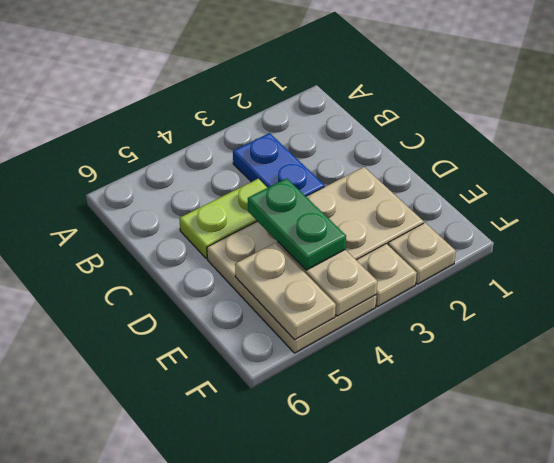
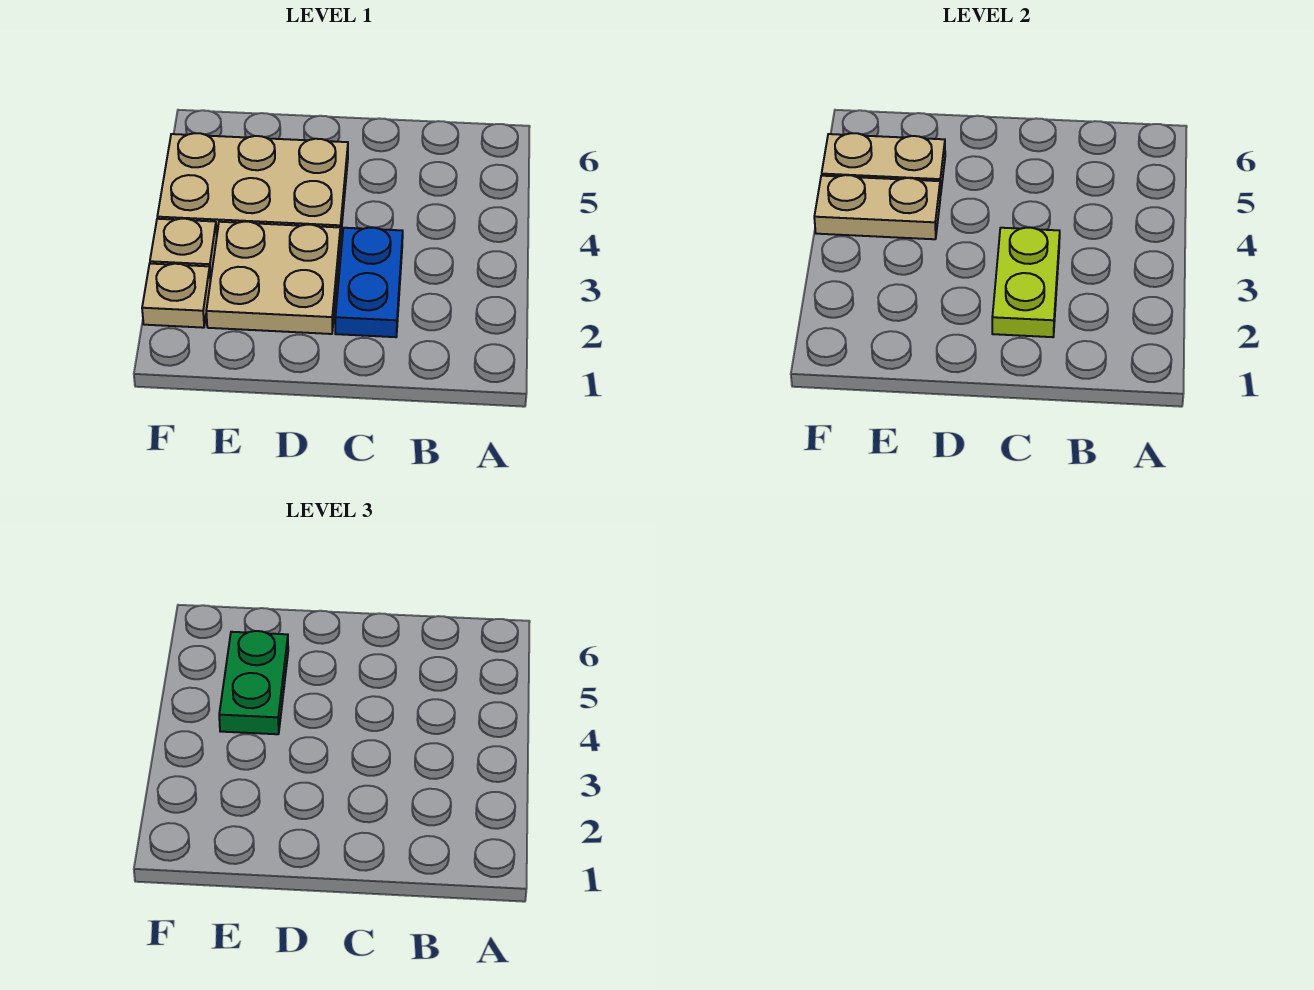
blue plate B3:C3 level 1 -> blue plate C2:C3 level 1
lime plate C4:C5 level 1 -> lime plate C2:C3 level 2
green plate D4:E4 level 3 -> green plate E4:E5 level 3

